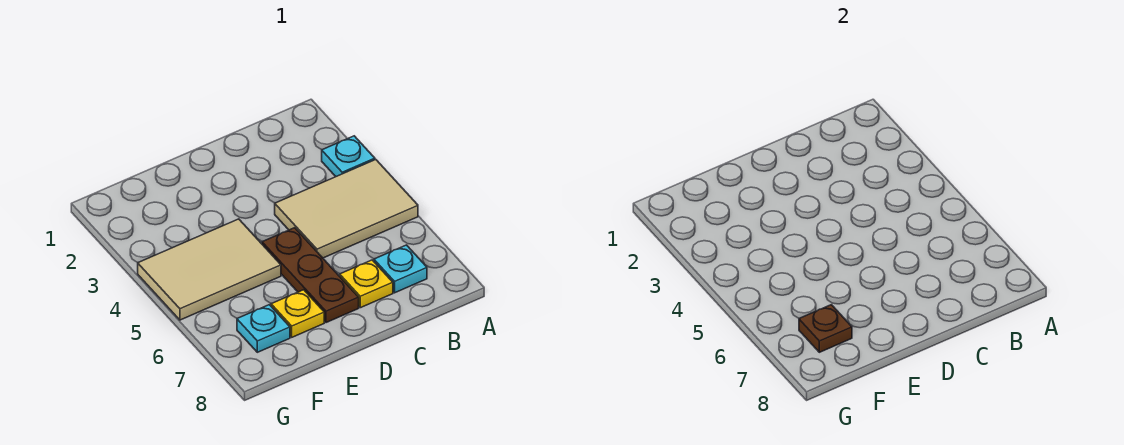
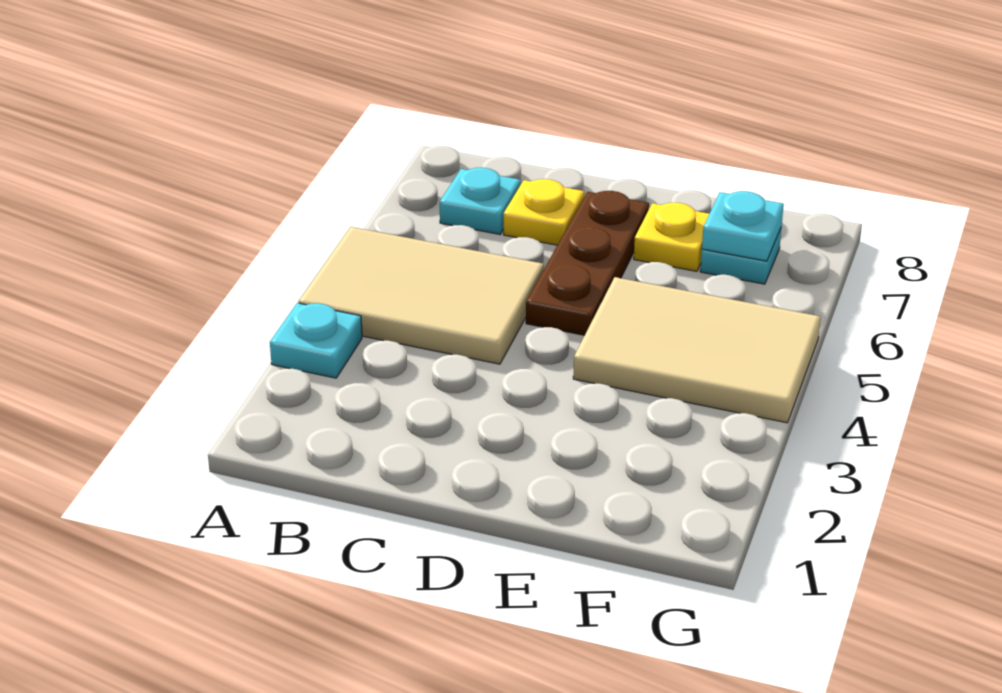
brown plate F7 level 2 -> cyan plate F7 level 2

